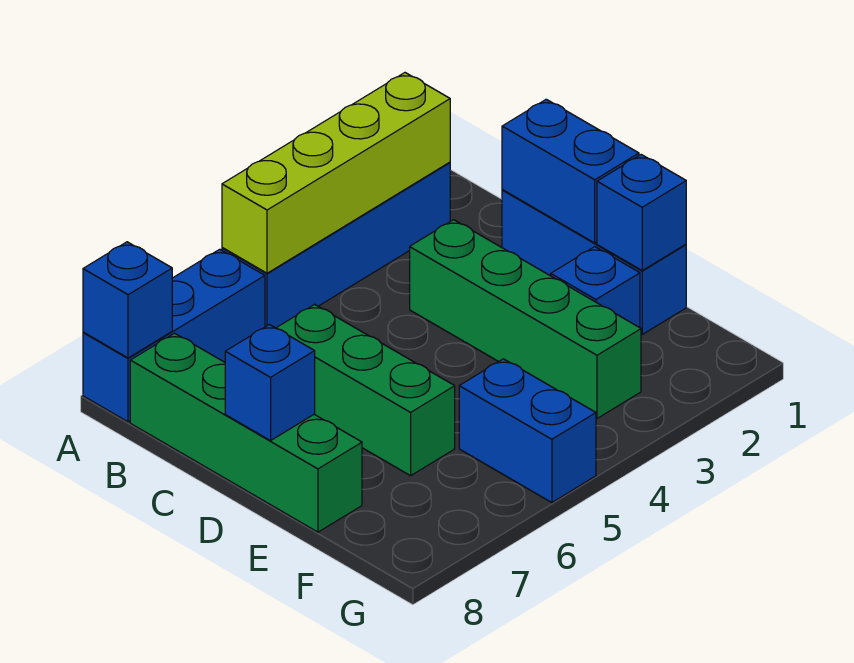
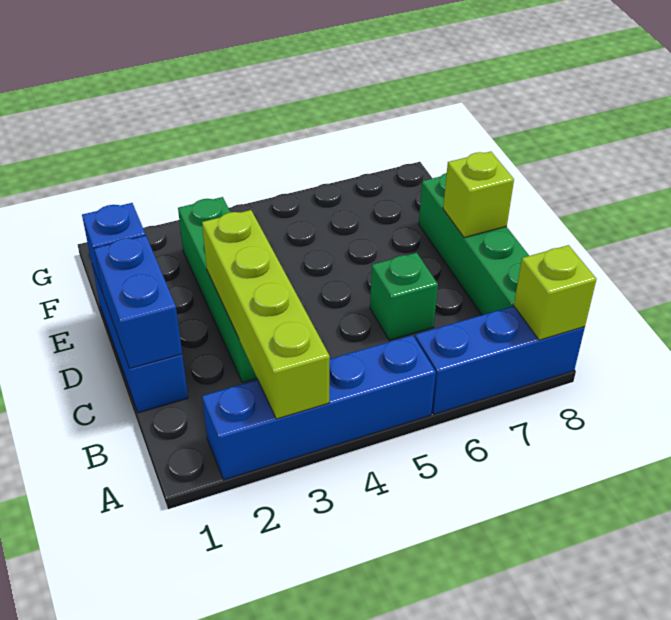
lime brick A2:A5 level 2 -> lime brick A3:D3 level 2
blue brick A8 level 2 -> lime brick A8 level 2
green brick C6:E6 level 1 -> green brick C6 level 1
blue brick D8 level 2 -> lime brick D8 level 2
blue brick E2 level 1 -> none
blue brick F5:G5 level 1 -> none

